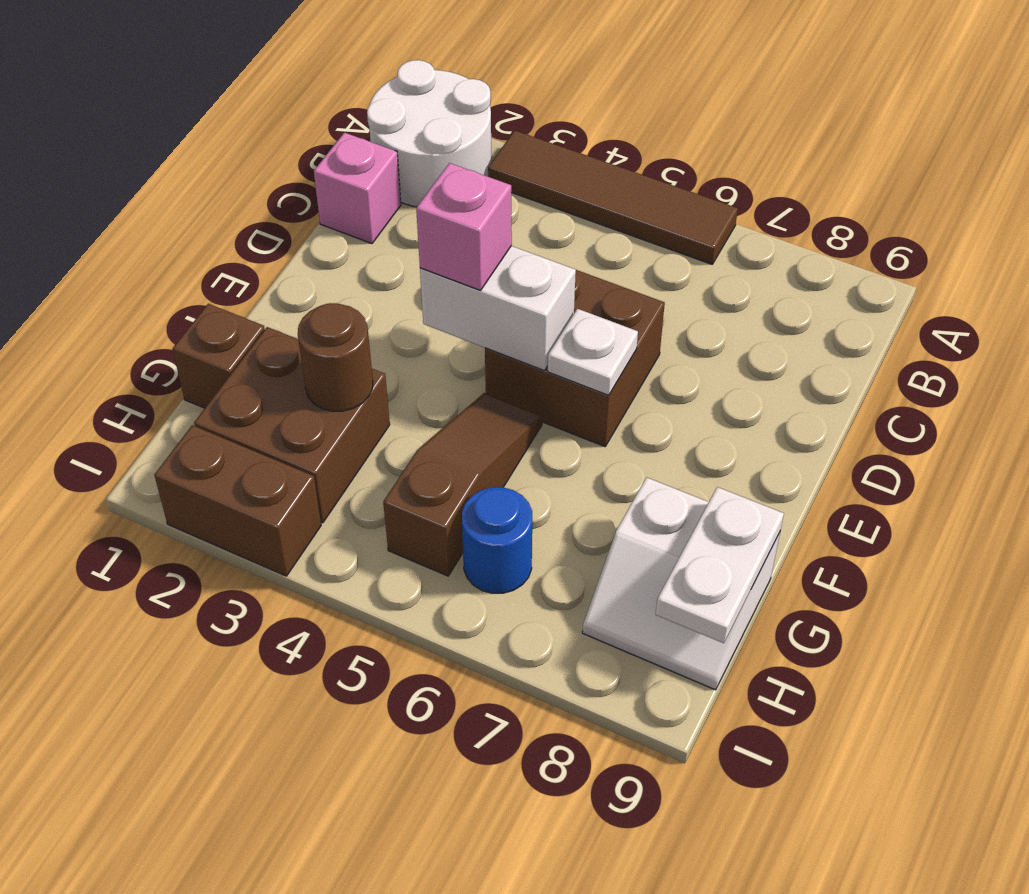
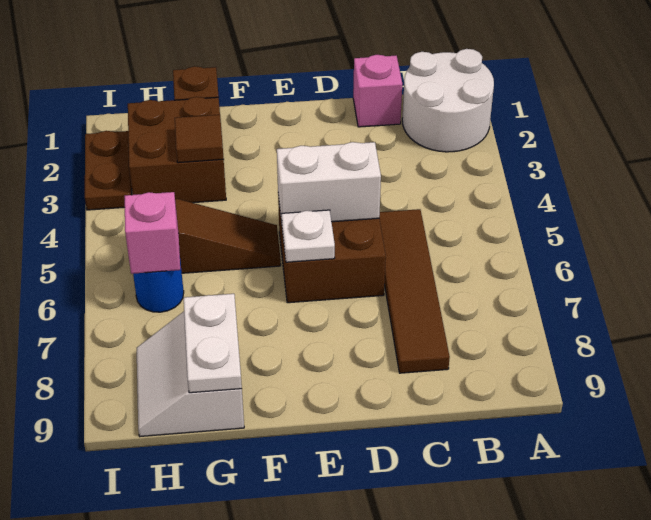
brown tile A3:A6 level 1 -> brown tile C5:C8 level 1
white brick E4:E5 level 2 -> white brick D5:E5 level 2
pink brick E4 level 3 -> pink brick H6 level 2
brown round brick G3 level 2 -> brown tile G3 level 2
white plate G9:H9 level 2 -> white plate G8:G9 level 2
brown brick I2:I3 level 1 -> brown plate I2:I3 level 1

